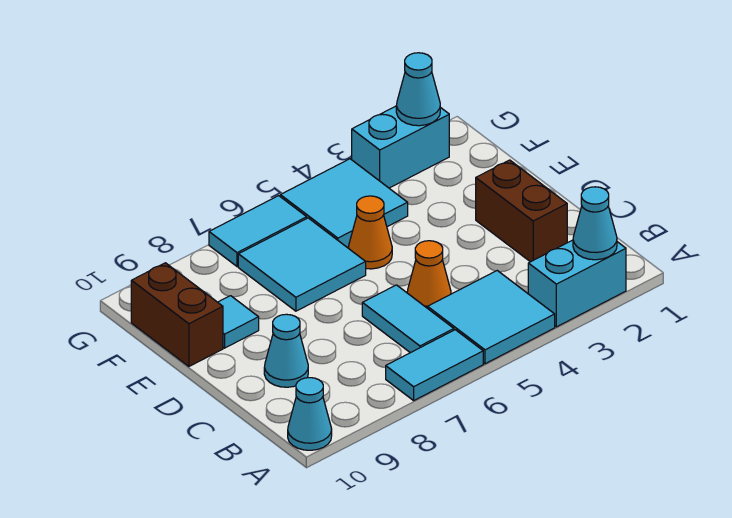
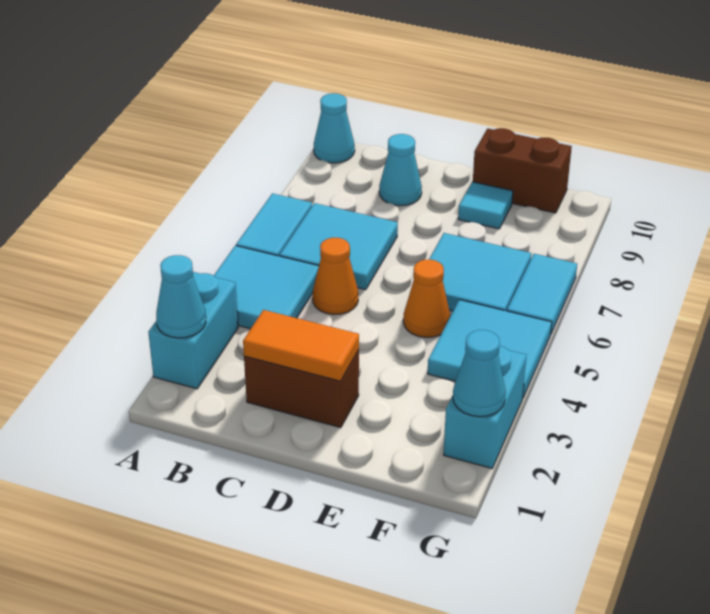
cyan tile B6:C6 level 1 -> cyan tile B6:C7 level 1
none -> orange tile C2:D2 level 2

